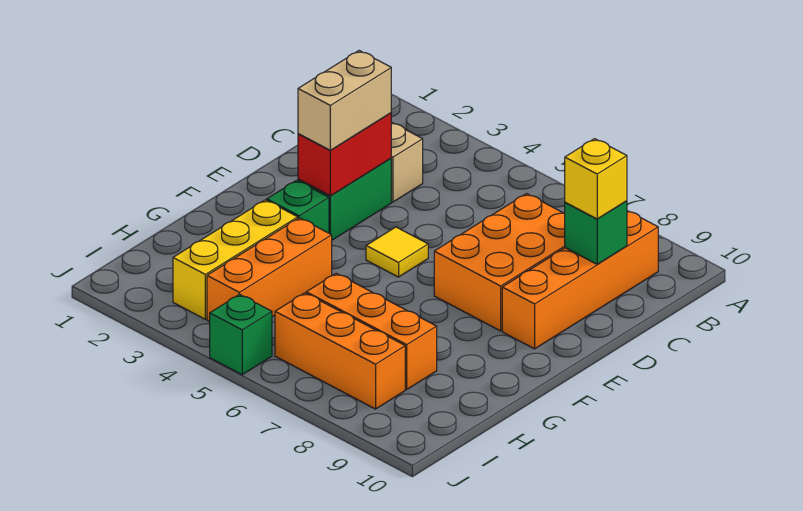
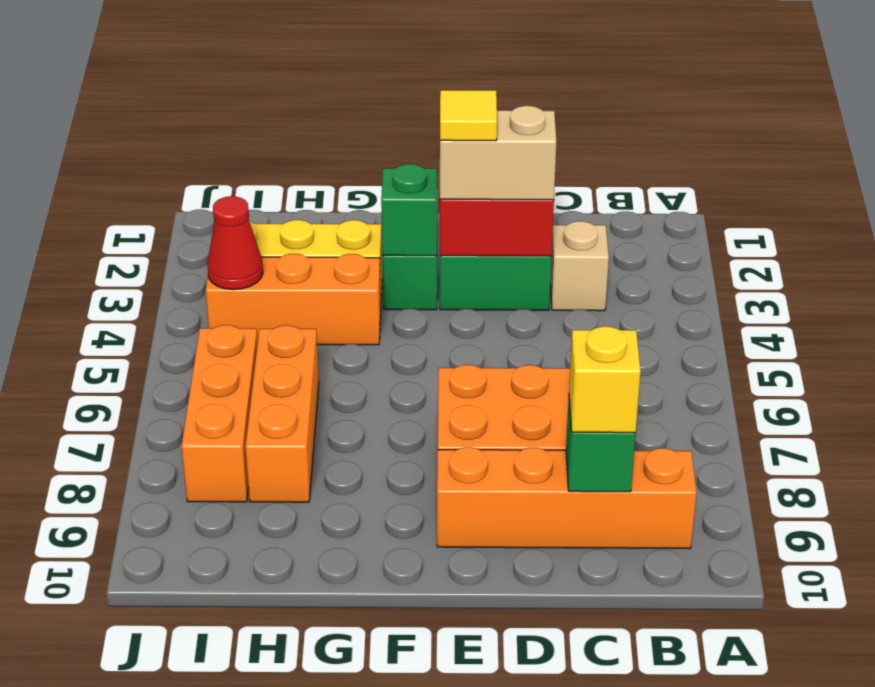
yellow tile E5 level 1 -> yellow tile E3 level 4
none -> red cone I4 level 2
green brick J5 level 1 -> green brick F3 level 2

